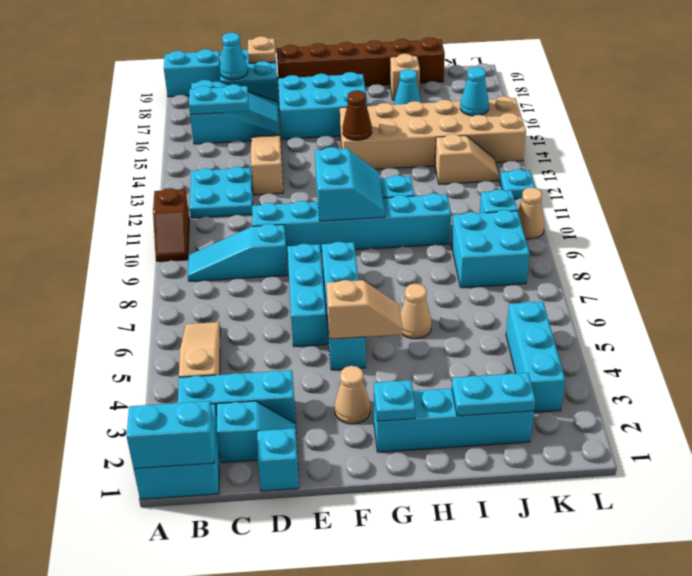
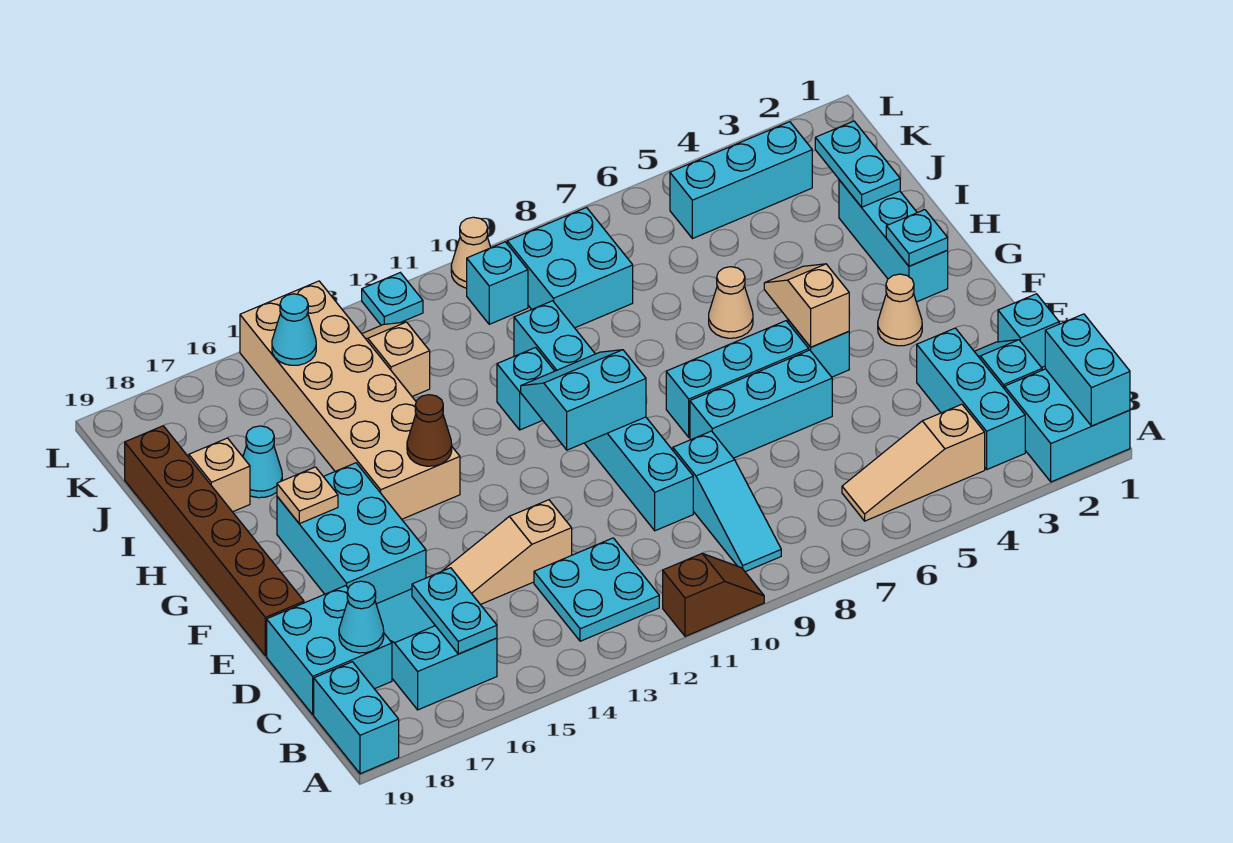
tan plate D19 level 2 -> tan plate G17 level 2
cyan brick G2:J2 level 1 -> cyan brick G2:I2 level 1

